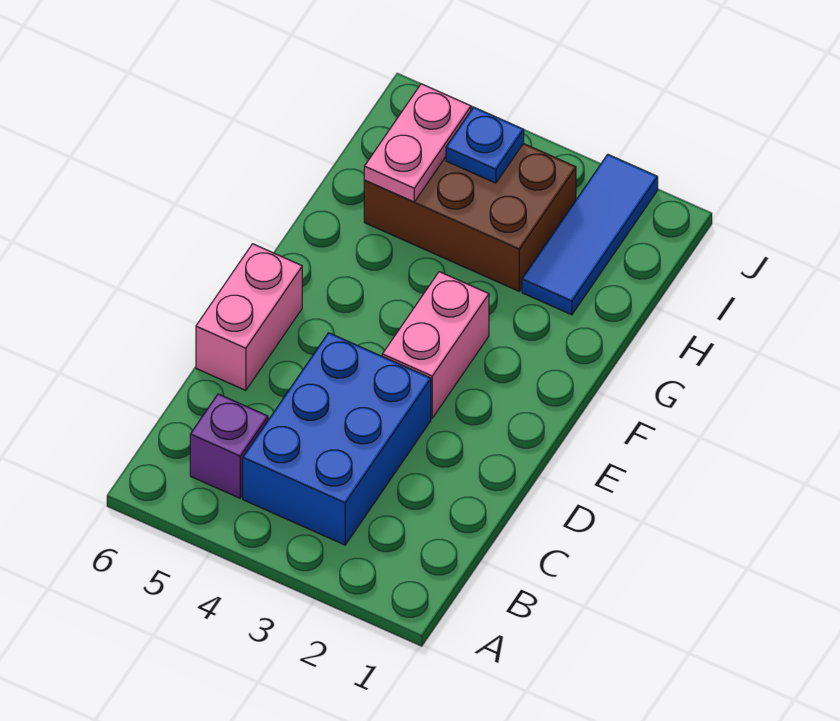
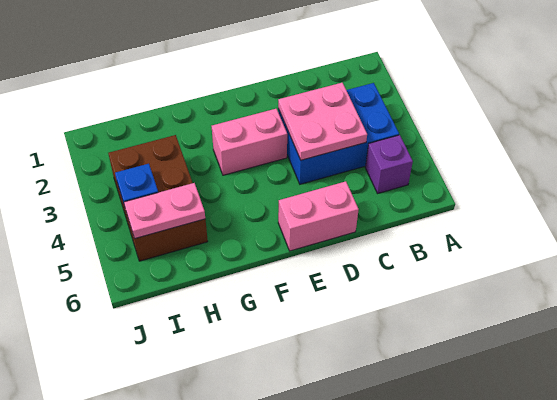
none -> pink plate C3:D4 level 2
blue tile H2:J2 level 1 -> none

